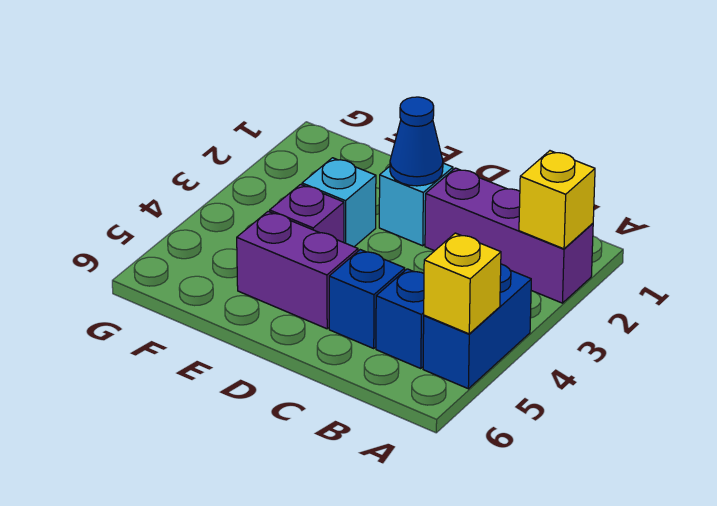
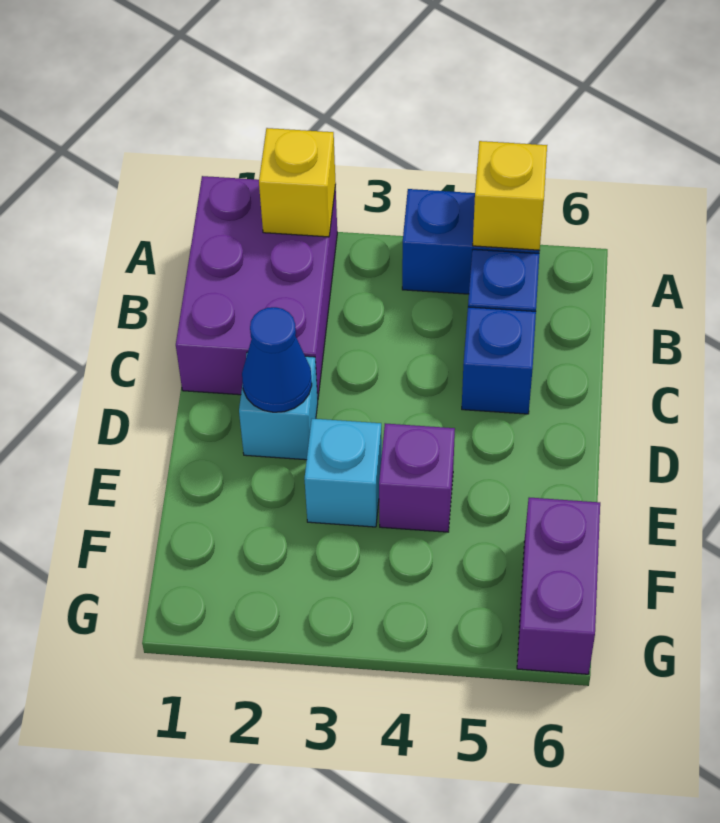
purple brick A2:C2 level 1 -> purple brick A1:C2 level 1
purple brick D5:E5 level 1 -> purple brick F6:G6 level 1

